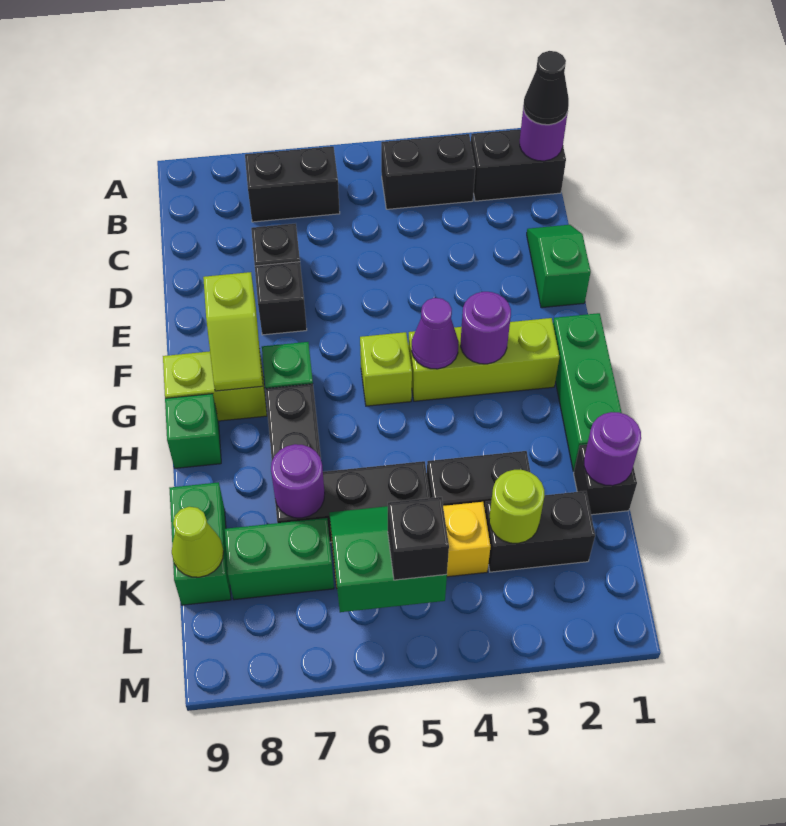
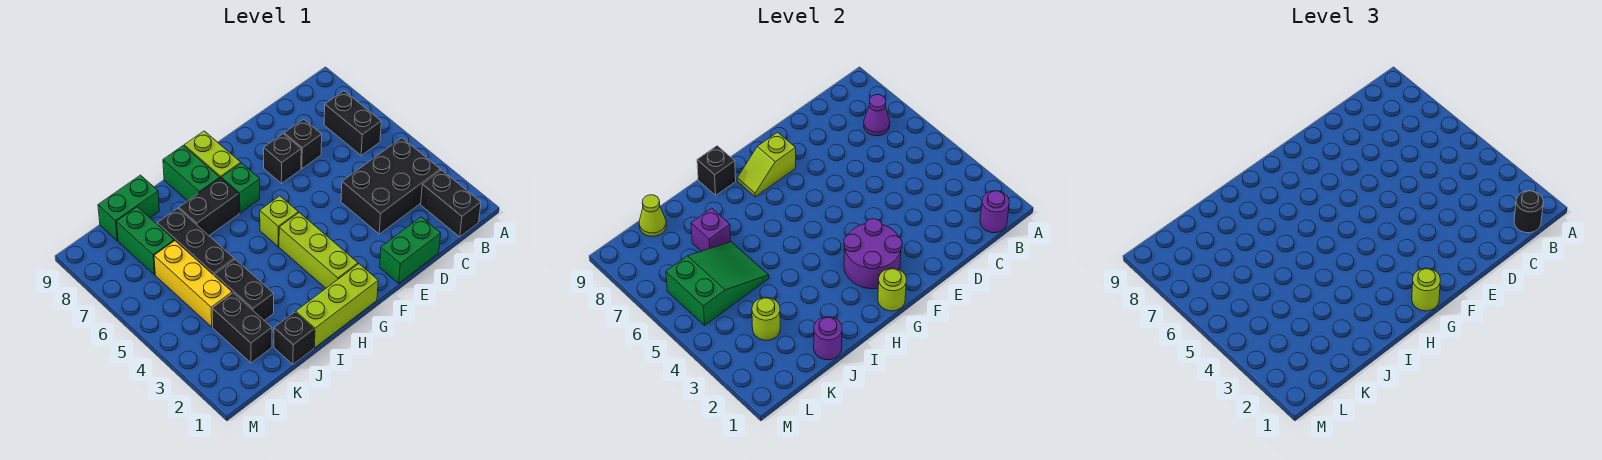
black cone B1 level 3 -> black round brick B1 level 3
black brick B3:B4 level 1 -> black brick B3:D4 level 1
green slope D1:E1 level 1 top E -> green brick D1:E1 level 1
green brick G1:I1 level 1 -> lime brick G1:I1 level 1
none -> lime round brick G1 level 2
none -> lime round brick G1 level 3
purple round brick G3 level 2 -> purple round brick F2:G3 level 2
purple cone G4 level 2 -> purple cone B7 level 2
green brick H9 level 1 -> green brick H8:H9 level 1
purple round brick J7 level 2 -> purple brick J7 level 2
green slope K5:L6 level 2 top L -> green slope J5:L6 level 2 top L
black brick L5 level 3 -> black brick H9 level 2

